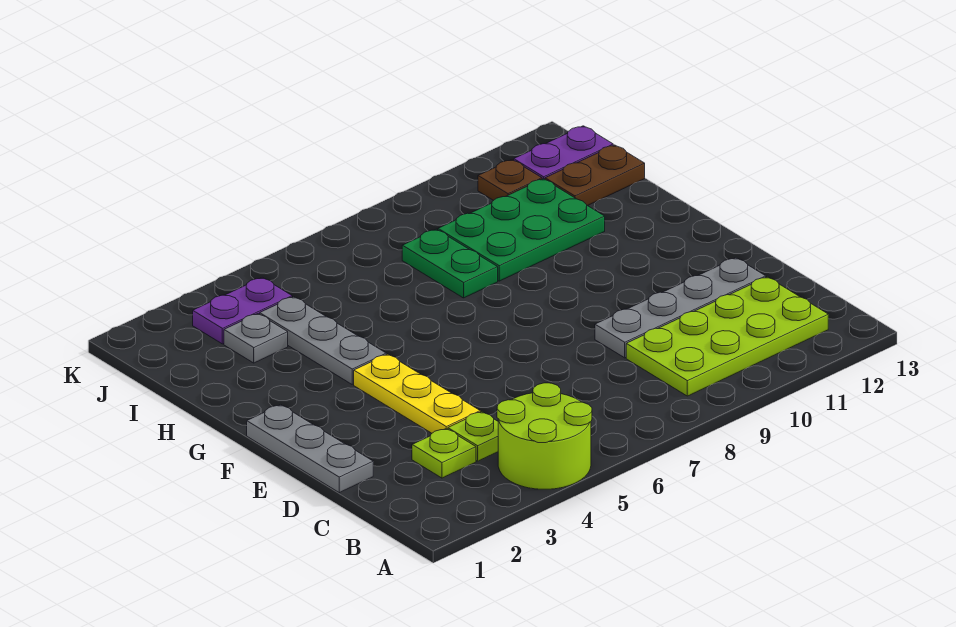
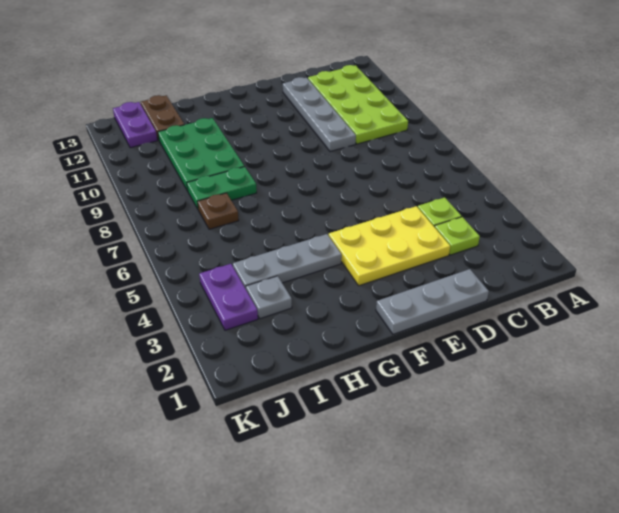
lime round brick A4:B5 level 1 -> none
yellow plate D4:F4 level 1 -> yellow plate D3:F4 level 1
brown plate J11 level 1 -> brown plate I7 level 1

